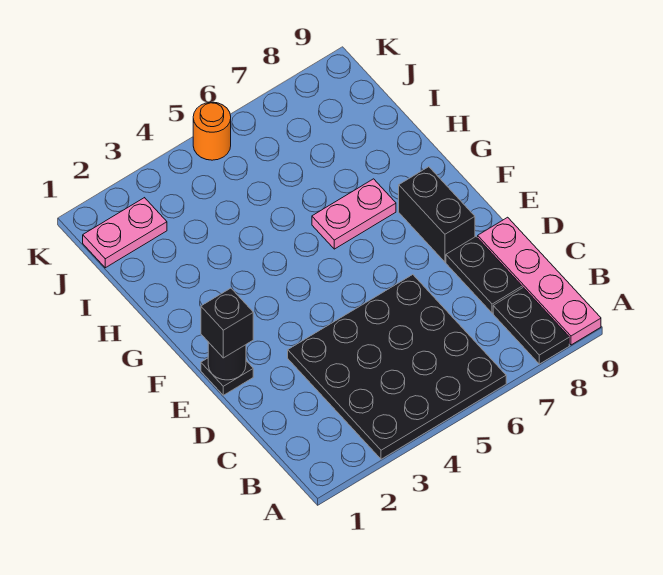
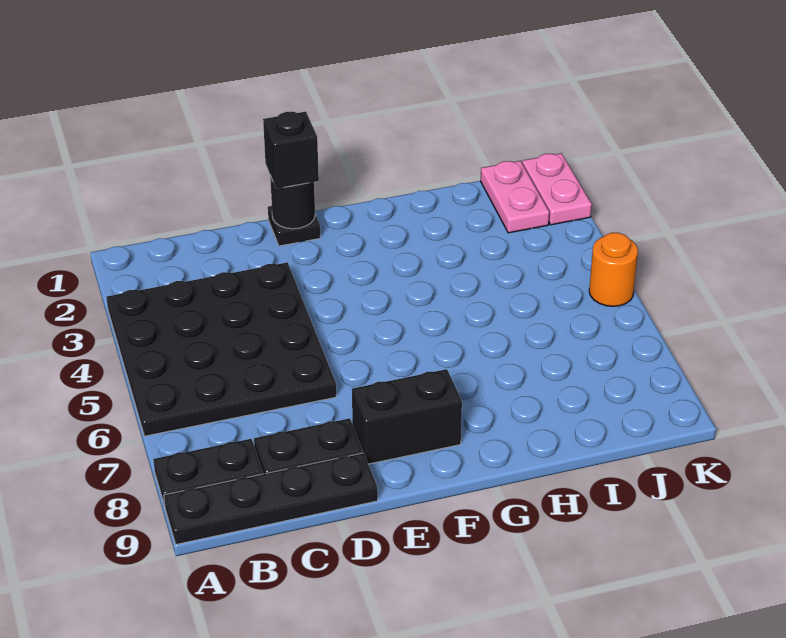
pink plate A9:D9 level 1 -> black plate A9:D9 level 1
pink plate G6:G7 level 1 -> pink plate K1:K2 level 1

